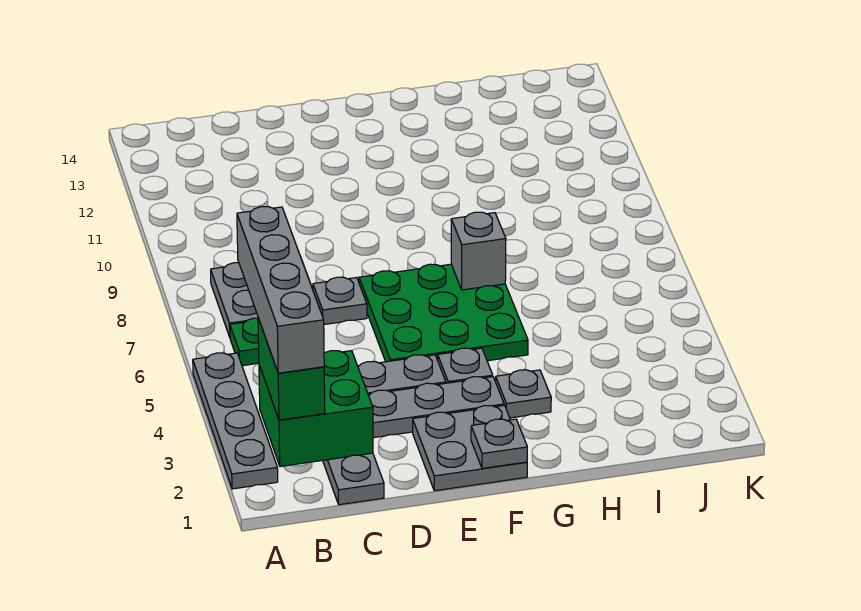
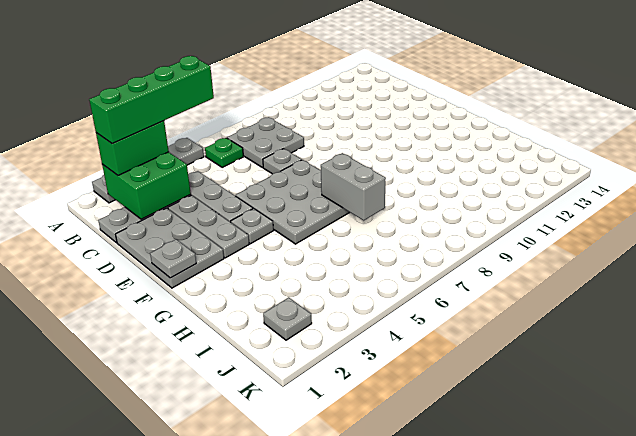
grey brick B2:B5 level 4 -> green brick B2:B5 level 4
grey plate E1:F2 level 1 -> grey plate D1:F2 level 1
green plate E5:G7 level 1 -> grey plate E5:G7 level 1
grey plate G3 level 1 -> grey plate J2 level 1
grey brick G7 level 2 -> grey brick G7:H7 level 2

